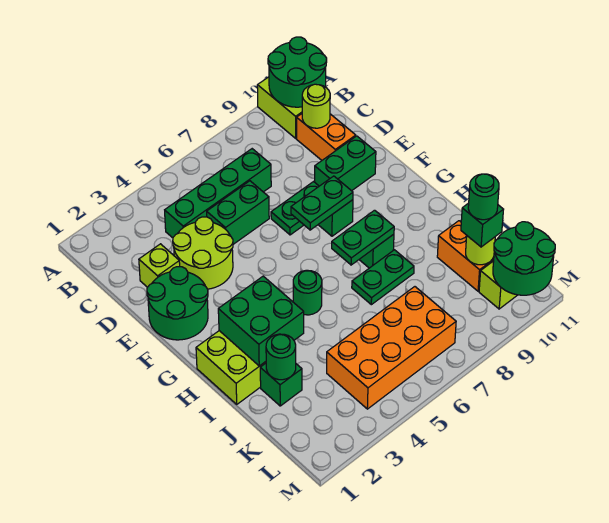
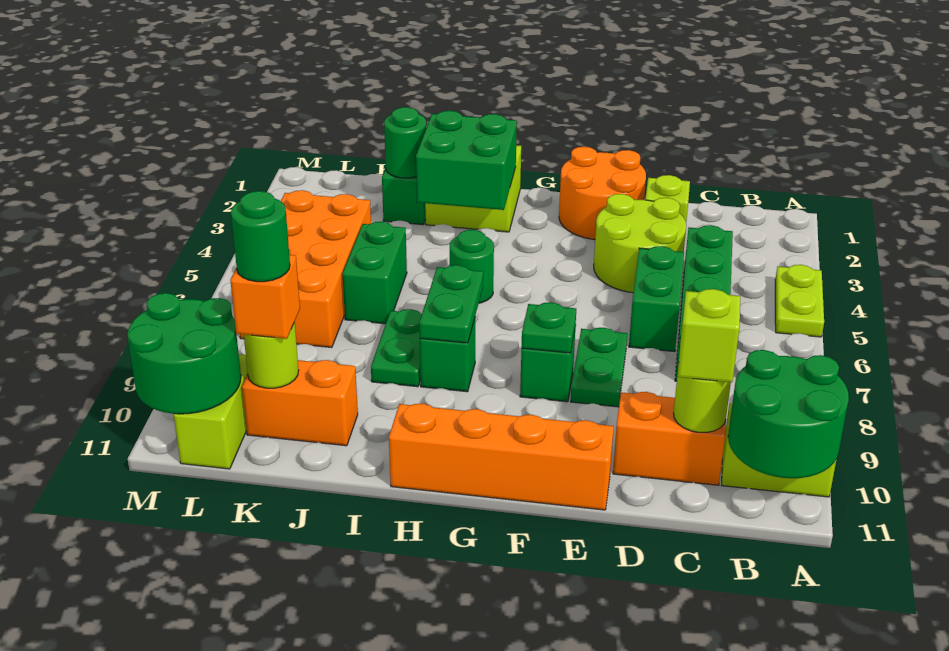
none -> lime plate A4:A5 level 1
none -> lime brick C10 level 3
green round brick E1:F2 level 1 -> orange round brick E1:F2 level 1
green brick E9:E10 level 1 -> green brick J5:J6 level 1
none -> orange brick E11:H11 level 1
green plate F7:F8 level 2 -> green plate F8 level 2
green brick K10 level 3 -> orange brick K10 level 3

